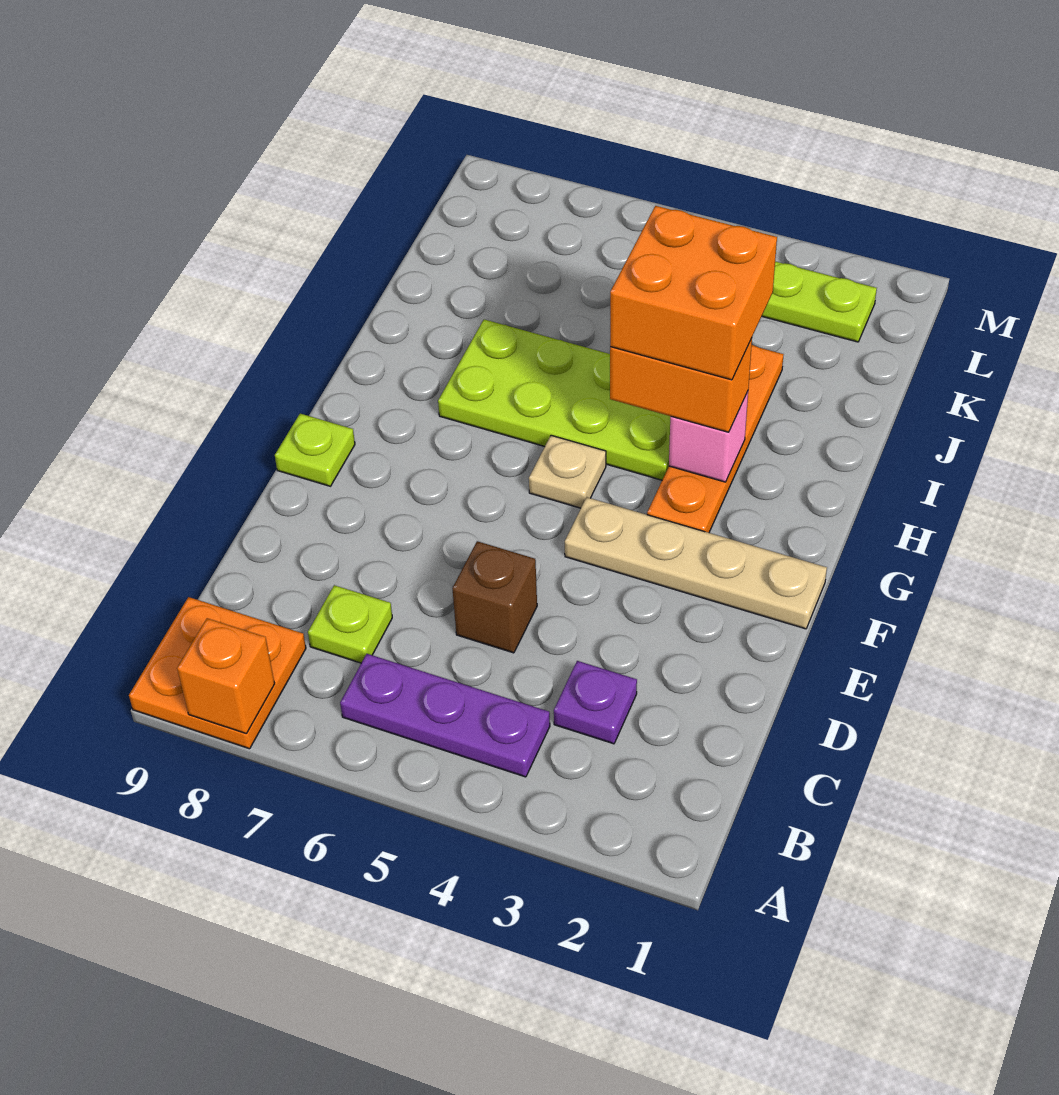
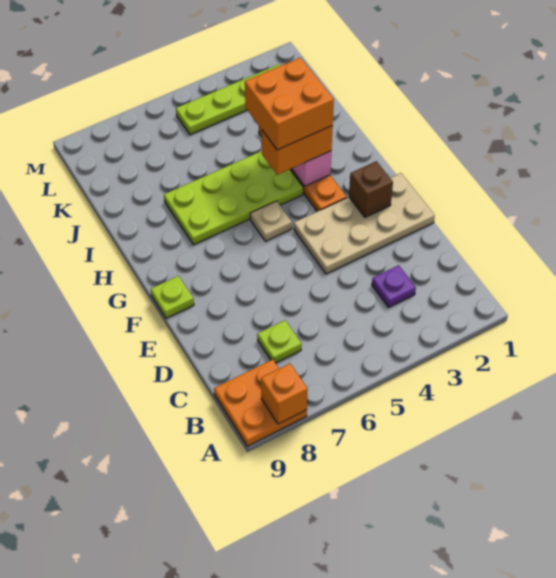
purple plate B4:B6 level 1 -> none
brown brick D5 level 1 -> brown brick F2 level 2
tan plate F1:F4 level 1 -> tan plate E1:F4 level 1

